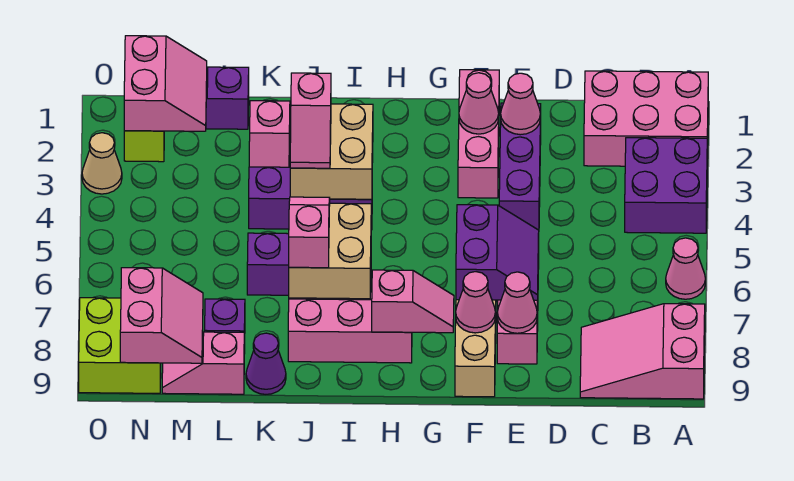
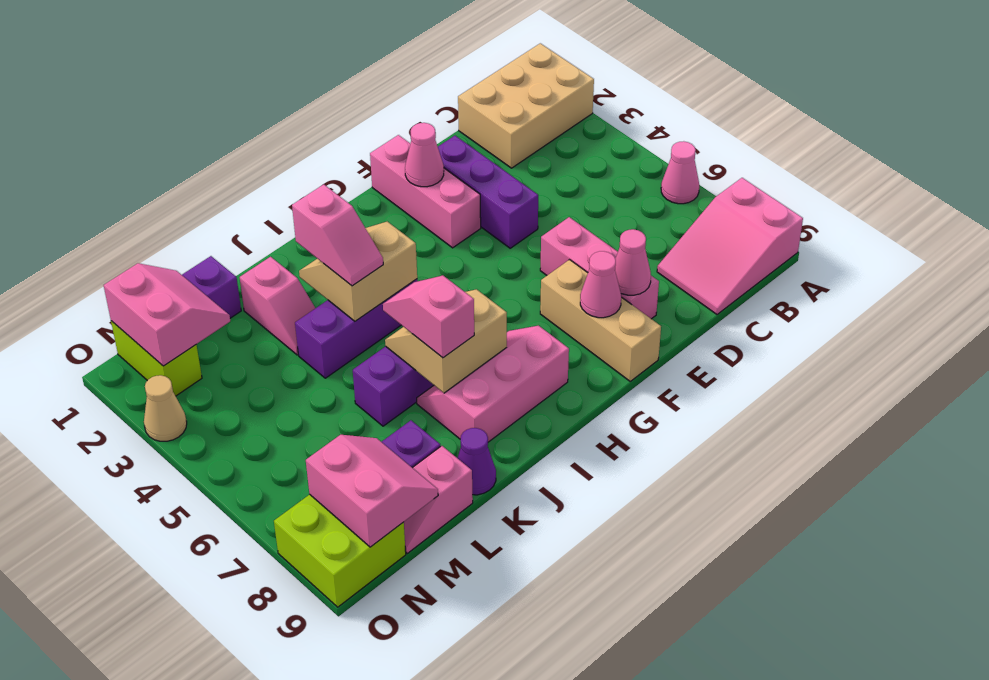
pink brick A1:C2 level 1 -> tan brick A1:C2 level 1
purple brick A3:B4 level 1 -> none
pink cone E2 level 2 -> none
purple slope E6:F7 level 2 top F -> none
pink slope G8:H8 level 2 top H -> none
tan brick I3:J4 level 2 -> tan slope I3:J4 level 2 top 4
tan brick I6:J7 level 2 -> tan slope I6:J7 level 2 top 7

